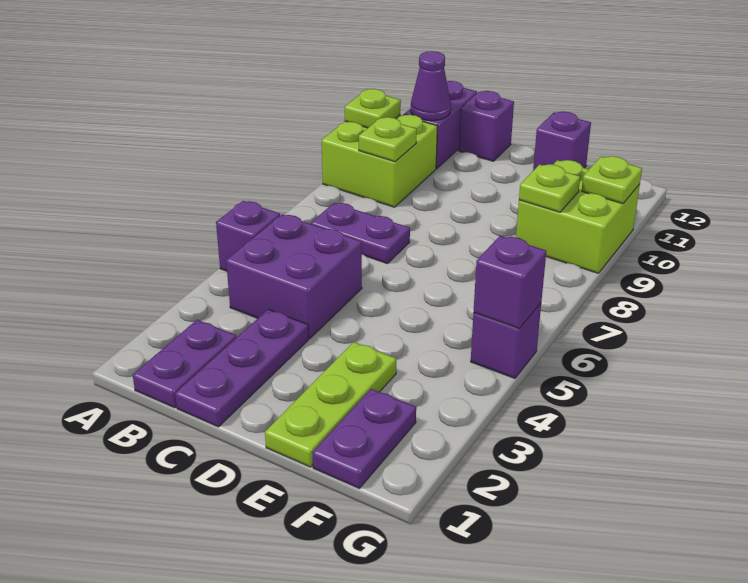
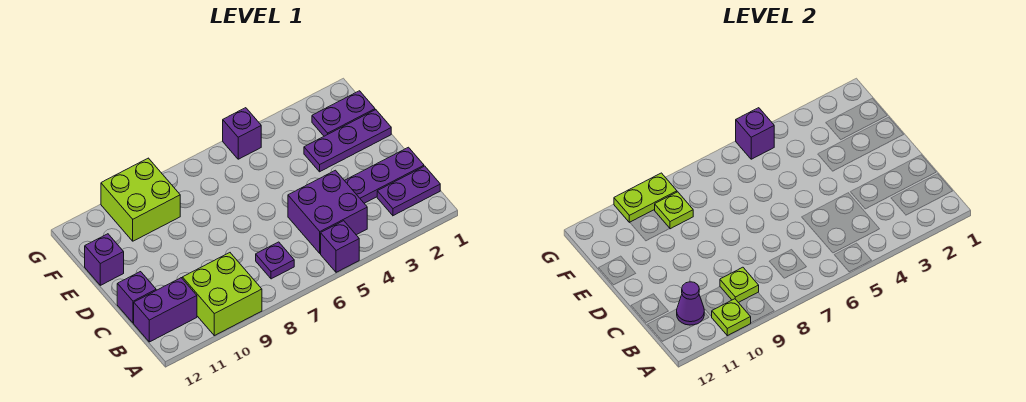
purple plate B7:C7 level 1 -> purple plate B7 level 1
lime plate E1:E3 level 1 -> purple plate E1:E3 level 1
lime plate G10 level 2 -> lime plate G9:G10 level 2

